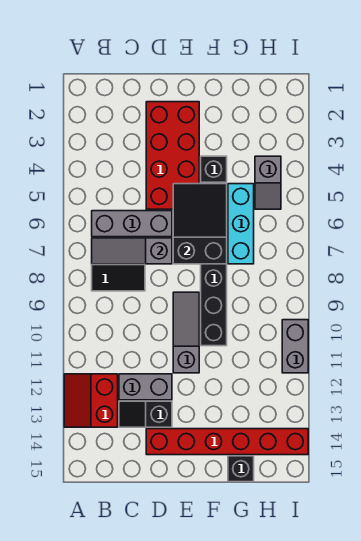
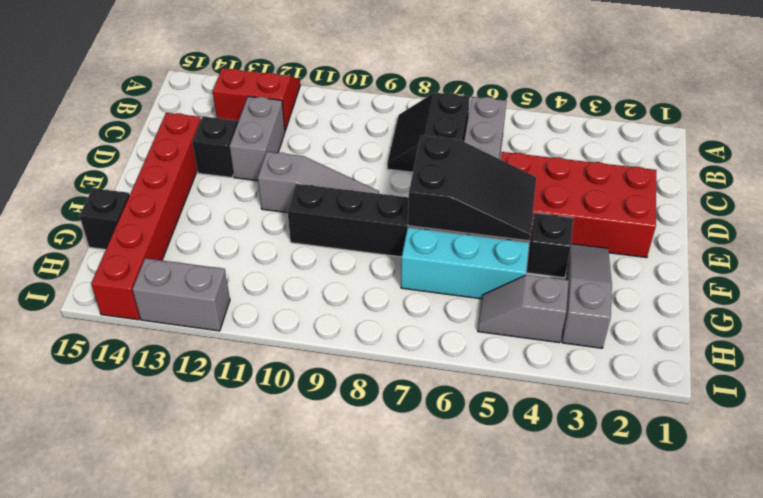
grey slope B7:D7 level 2 top D -> grey slope F3:H3 level 1 top H
grey brick I10:I11 level 1 -> grey brick I12:I13 level 1

